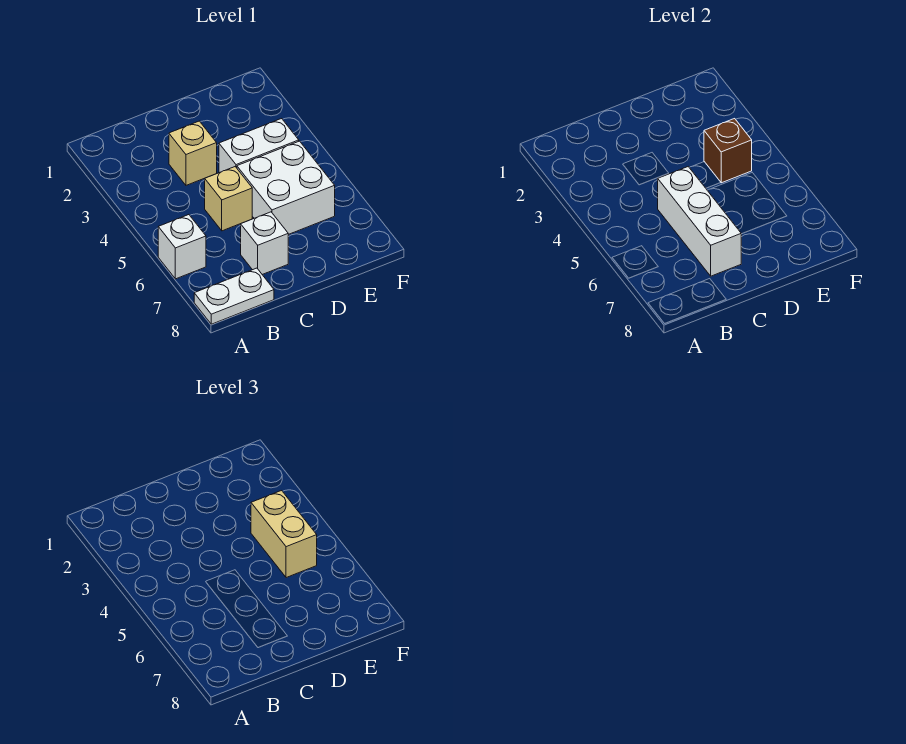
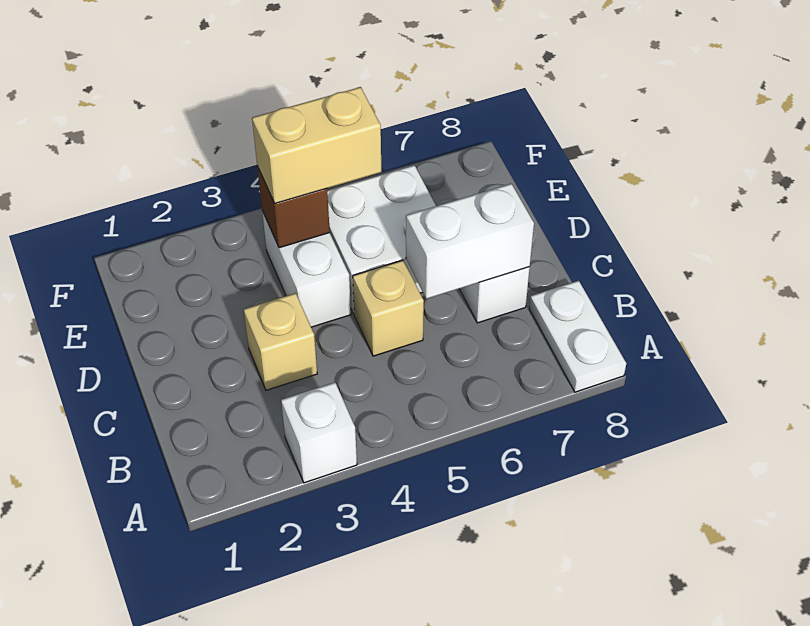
white brick A6 level 1 -> white brick A3 level 1
white brick C5:C7 level 2 -> white brick C6:C7 level 2

